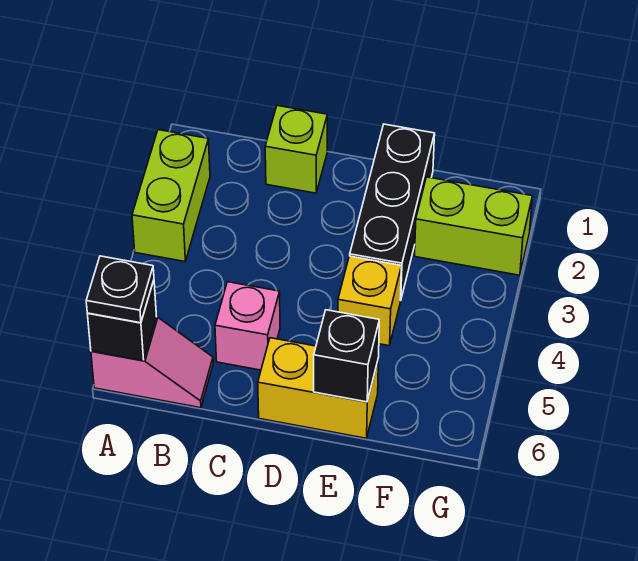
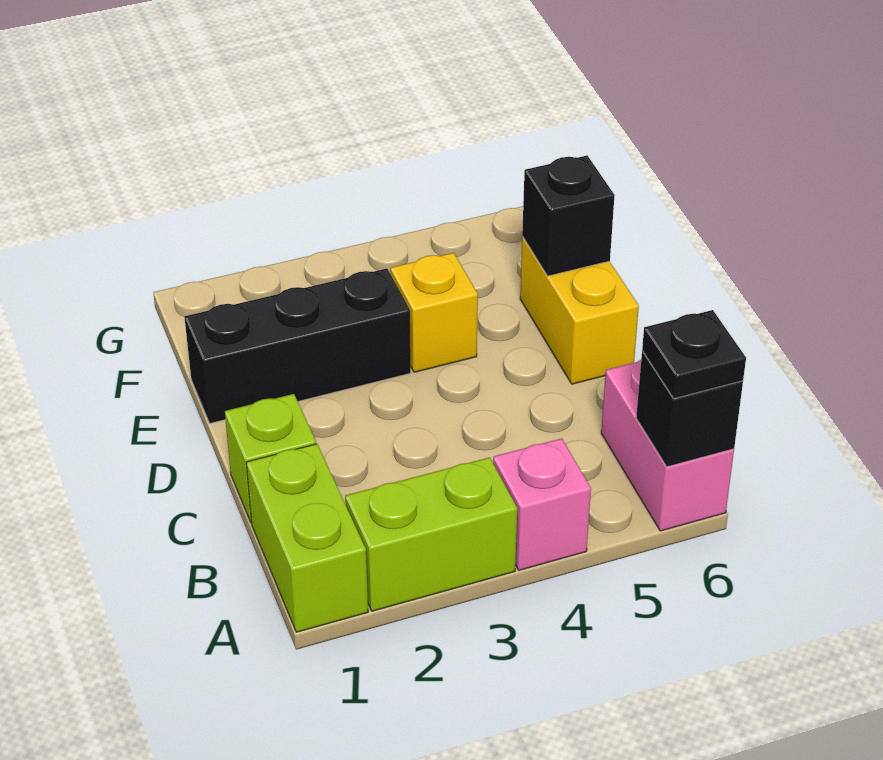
pink slope A6:B6 level 1 top A -> pink brick A6:B6 level 1
pink brick C5 level 1 -> pink brick A4 level 1
lime brick F2:G2 level 1 -> lime brick A1:B1 level 1

